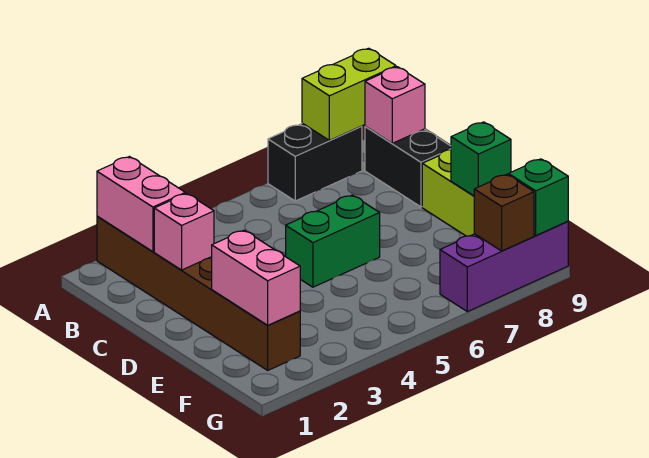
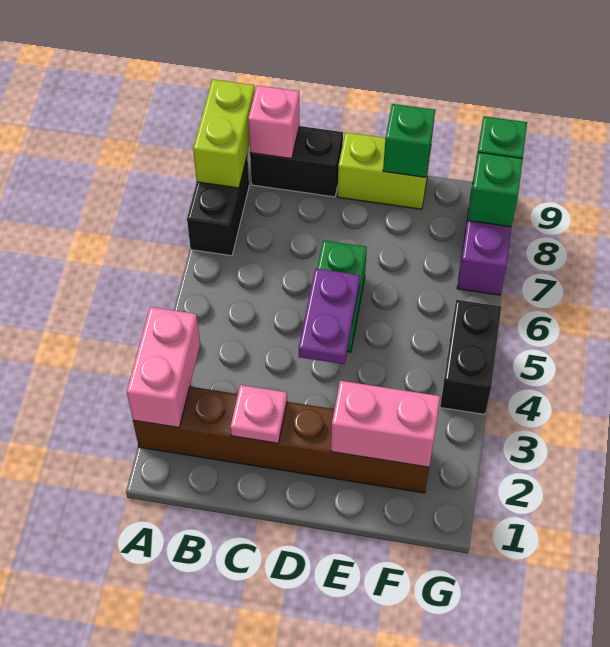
pink brick A2:B2 level 2 -> pink brick A2:A3 level 2
pink brick C2 level 2 -> pink plate C2 level 2
none -> purple plate D4:D5 level 2
none -> black brick G4:G5 level 1
brown brick G8 level 2 -> green brick G8 level 2

